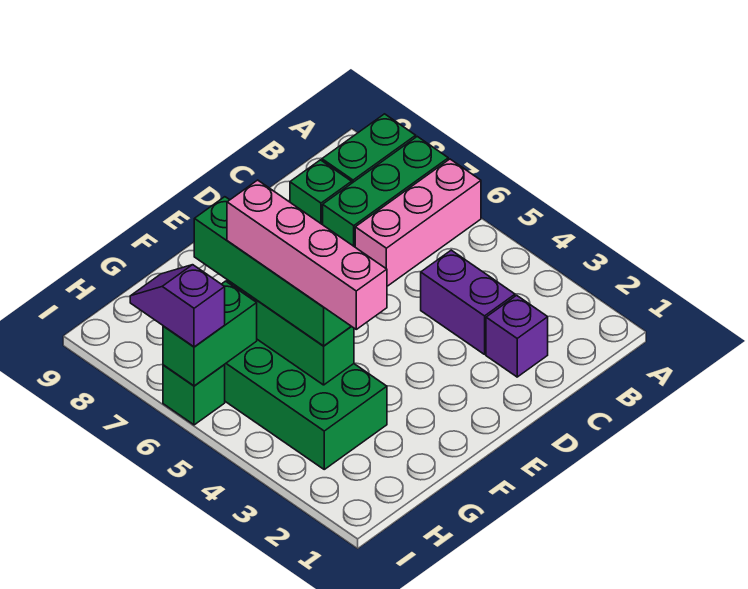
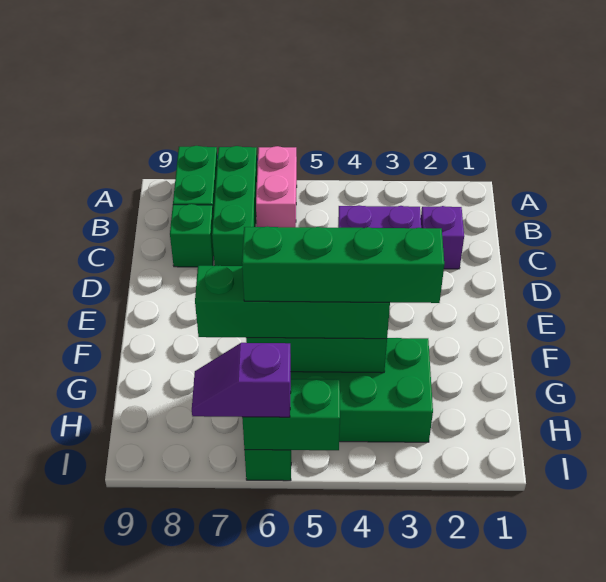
pink brick A6:C6 level 1 -> pink brick A6:B6 level 1
pink brick G3:G6 level 4 -> green brick G3:G6 level 4
green brick H6:I6 level 2 -> green brick I5:I6 level 2

